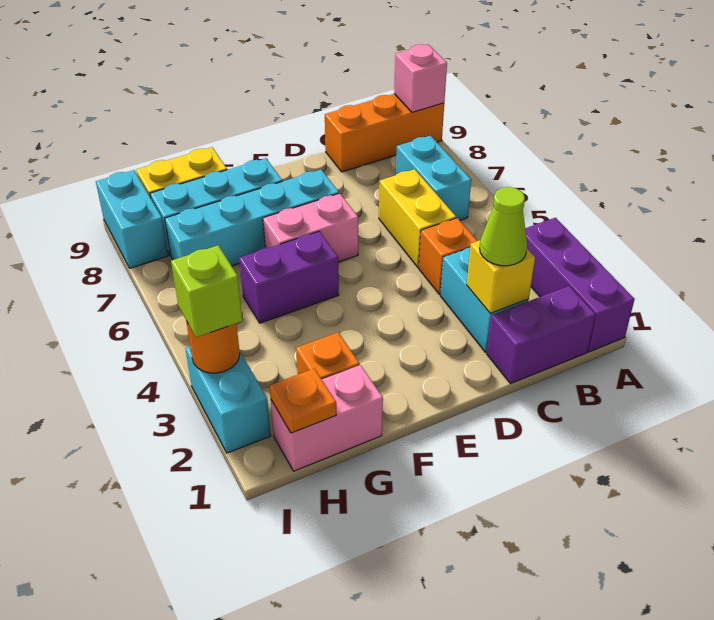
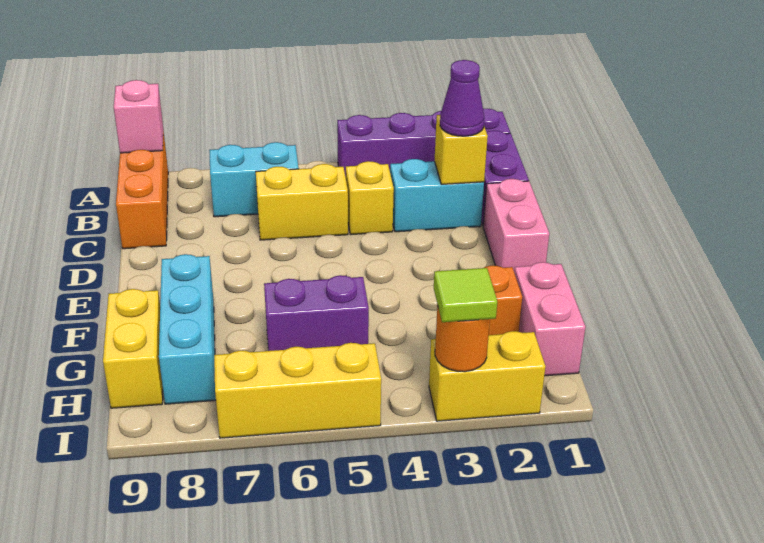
purple brick A1:A3 level 1 -> purple brick A1:A4 level 1
lime cone C2 level 3 -> purple cone C2 level 3
orange brick C4 level 1 -> yellow brick C4 level 1
pink brick E6:F6 level 1 -> pink brick D1:E1 level 1
cyan brick E7:H7 level 1 -> none
purple brick F5:G5 level 1 -> purple brick G5:G6 level 1
orange plate H1 level 2 -> none
cyan brick I2:I3 level 1 -> yellow brick I2:I3 level 1
lime brick I3 level 3 -> lime tile I3 level 3
none -> yellow brick I5:I7 level 1
cyan brick I8:I9 level 1 -> none

